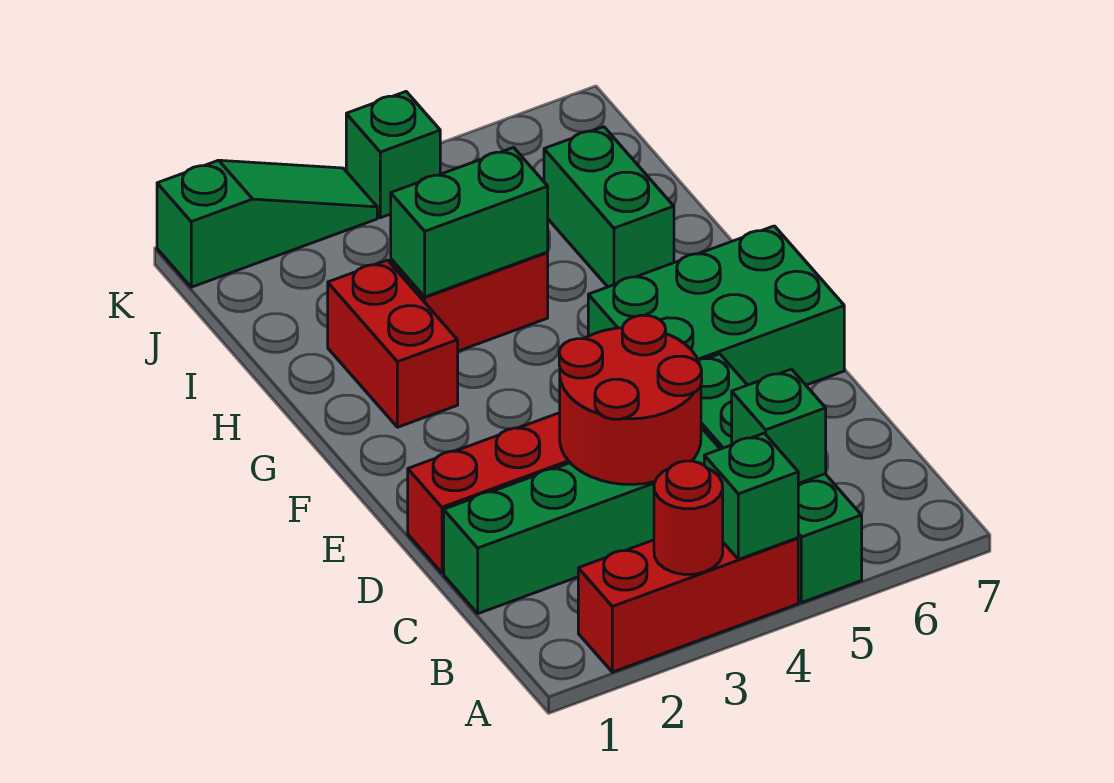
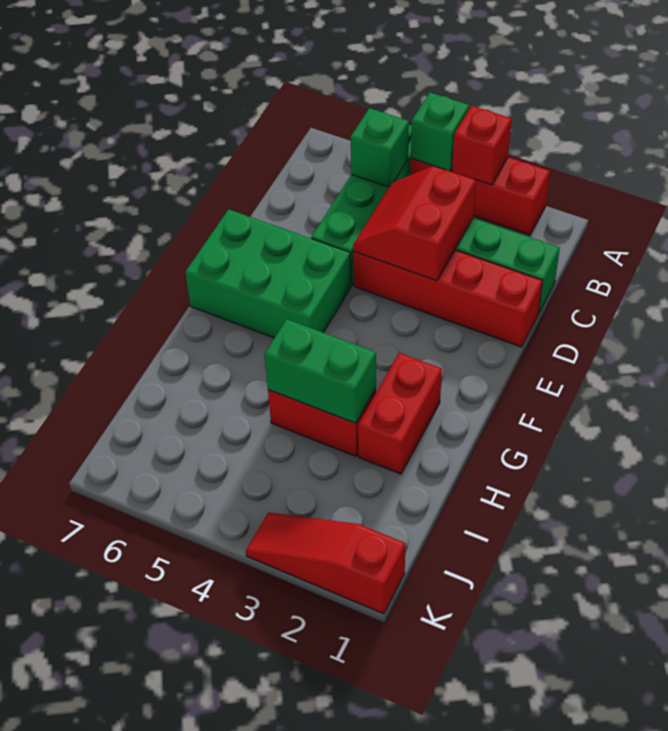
red round brick A3 level 2 -> red brick A3 level 2
red round brick C3:D4 level 2 -> red slope C3:D4 level 2 top 3
green brick H6:I6 level 1 -> none
green slope K1:K3 level 1 top 1 -> red slope K1:K3 level 1 top 1
green brick K4 level 1 -> none

